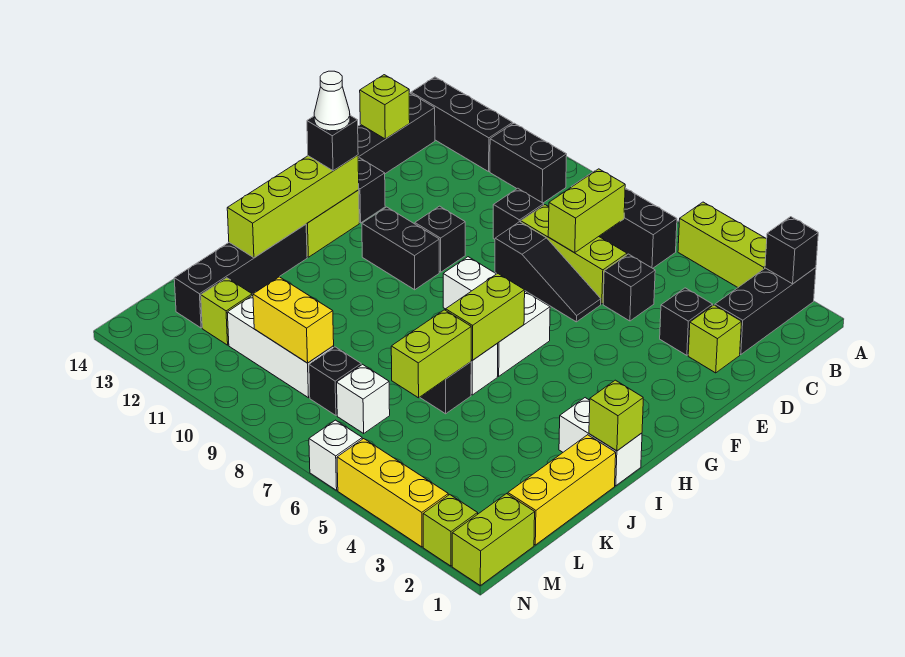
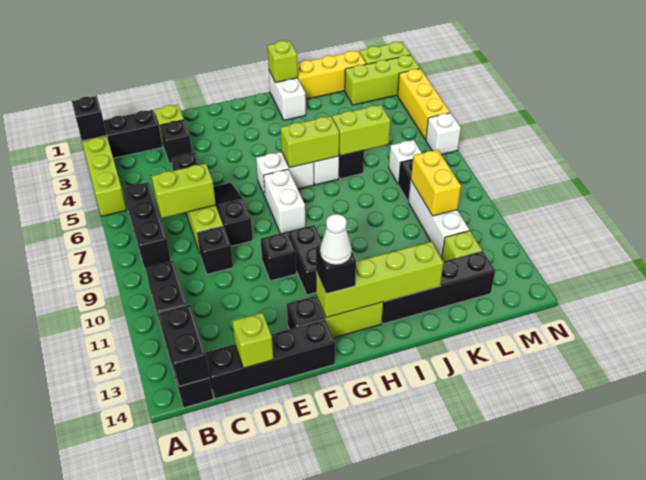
none -> black brick B13:B14 level 2
lime brick N2 level 1 -> lime brick L2:N2 level 1

